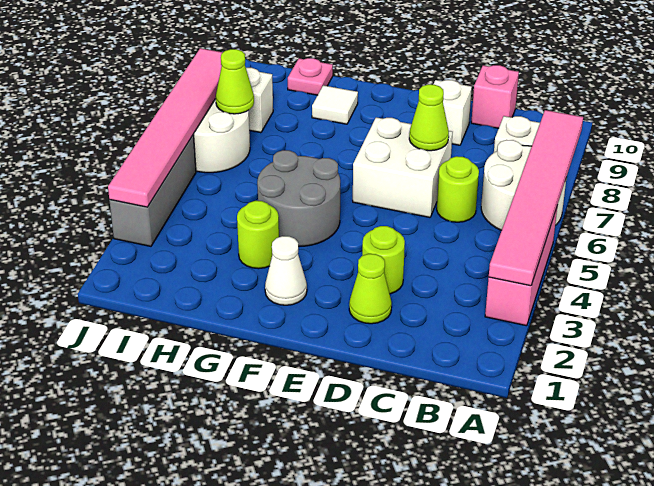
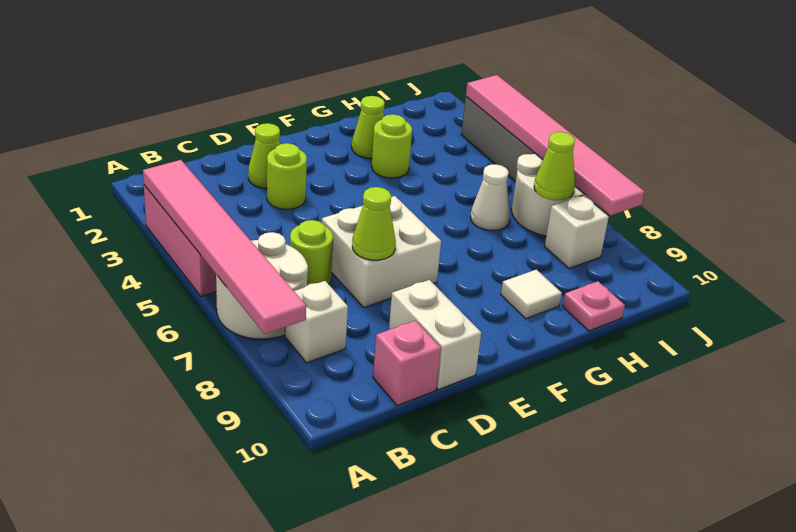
white brick D9 level 1 -> white brick D9:D10 level 1
white cone F2 level 1 -> white cone H6 level 1
grey round brick F4:G5 level 1 -> none
none -> lime cone G2 level 1

